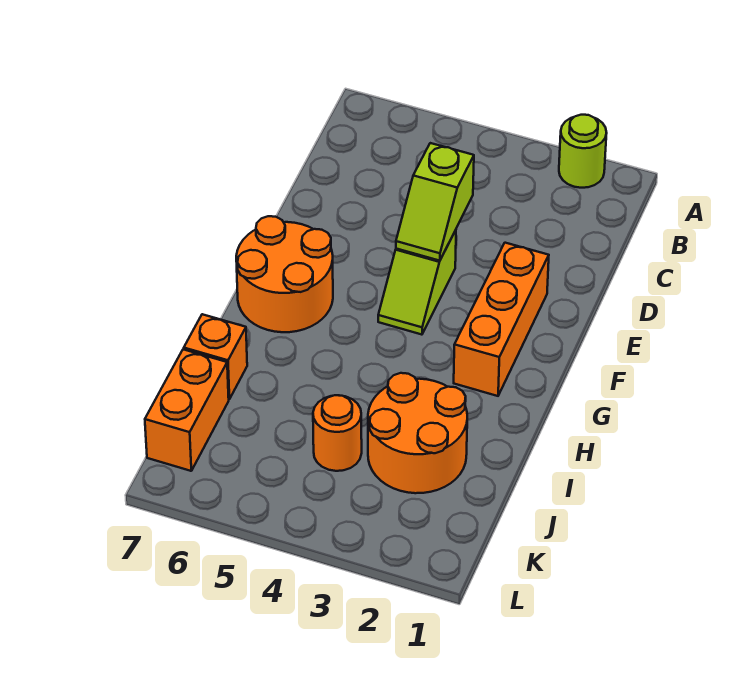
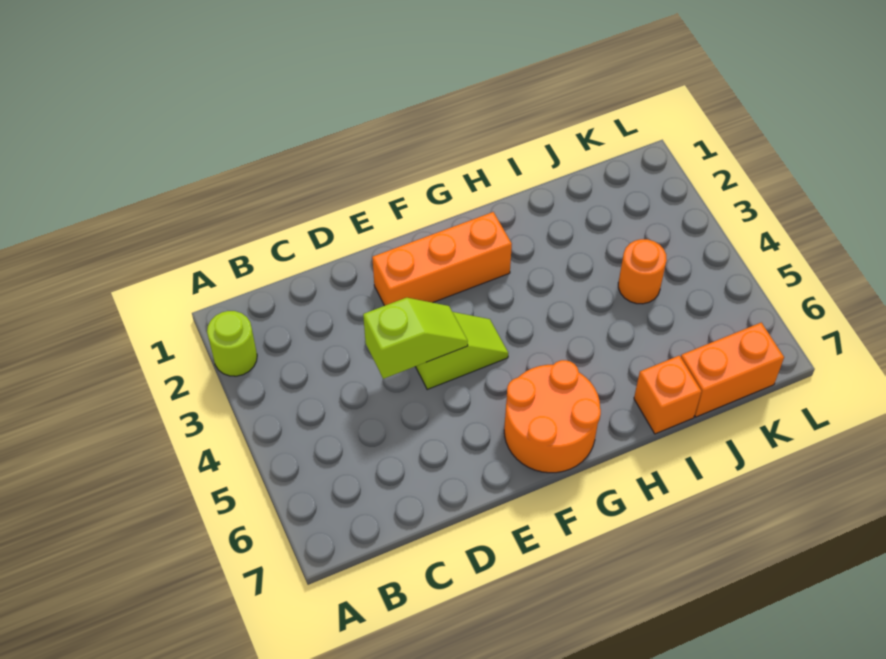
orange round brick I2:J3 level 1 -> none

